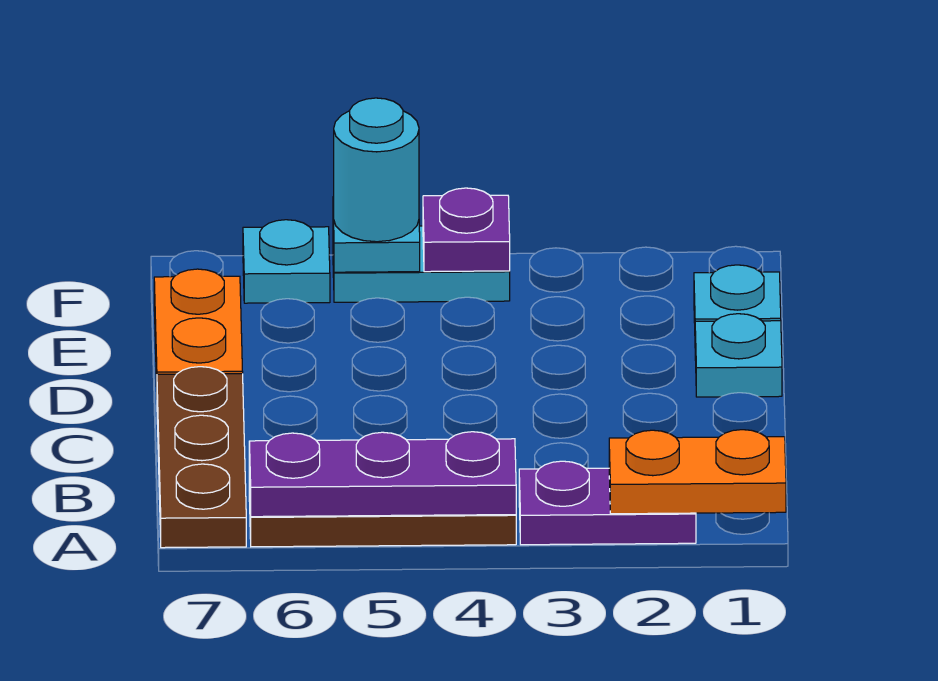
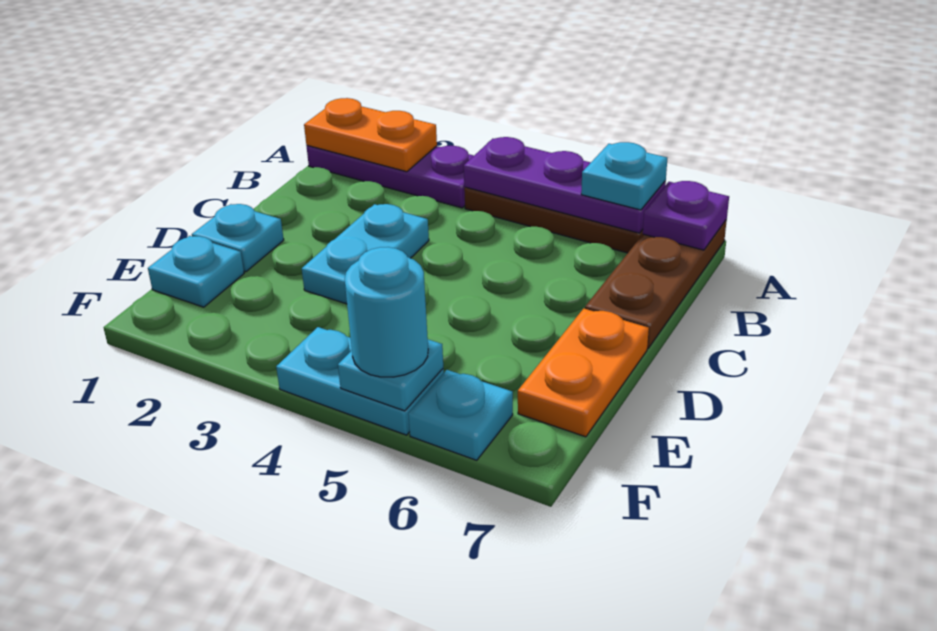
purple plate A2:A3 level 1 -> purple plate A1:A3 level 1
none -> cyan plate A6 level 3
none -> cyan plate C3:D3 level 1
purple plate F4 level 2 -> purple plate A7 level 2

